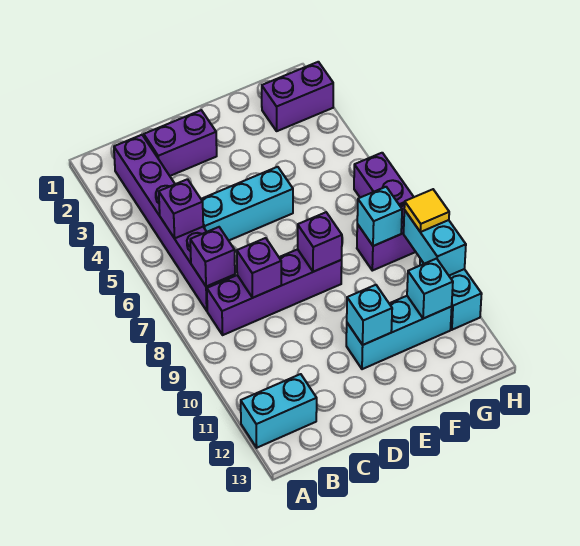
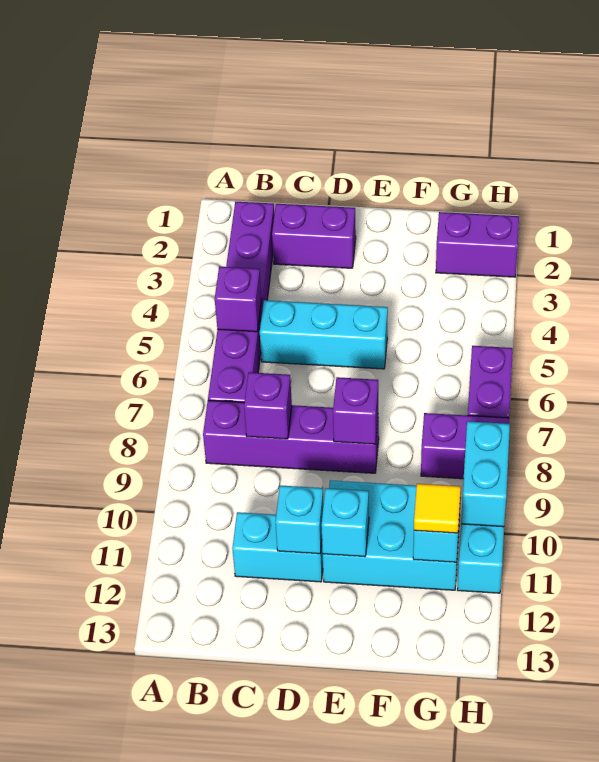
cyan brick A12:B12 level 1 -> cyan brick C11:D11 level 1
purple brick B7 level 2 -> none
cyan brick E11:G11 level 1 -> cyan brick E10:G11 level 1
cyan brick G8 level 2 -> cyan brick D11 level 2
yellow tile H9 level 3 -> yellow tile G11 level 3

